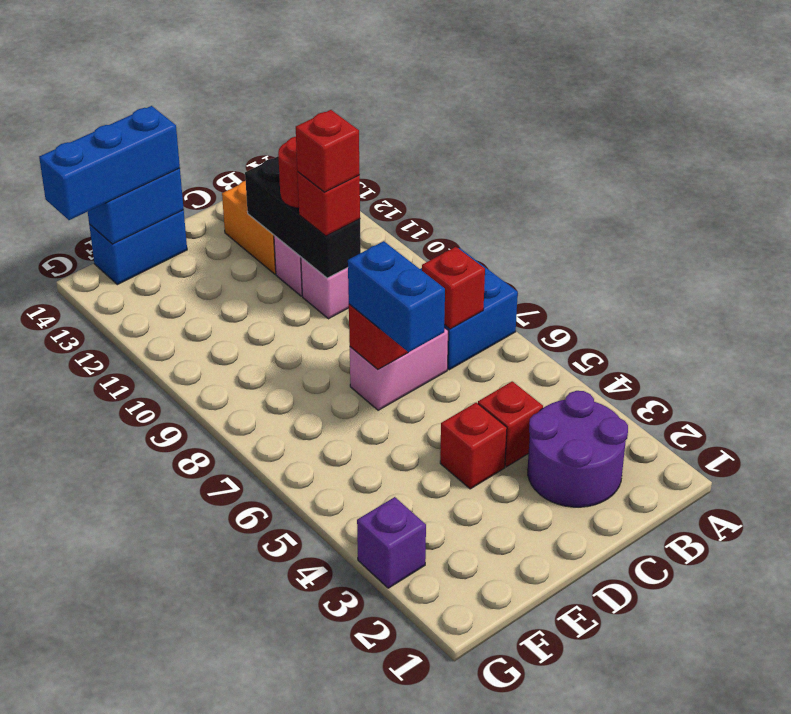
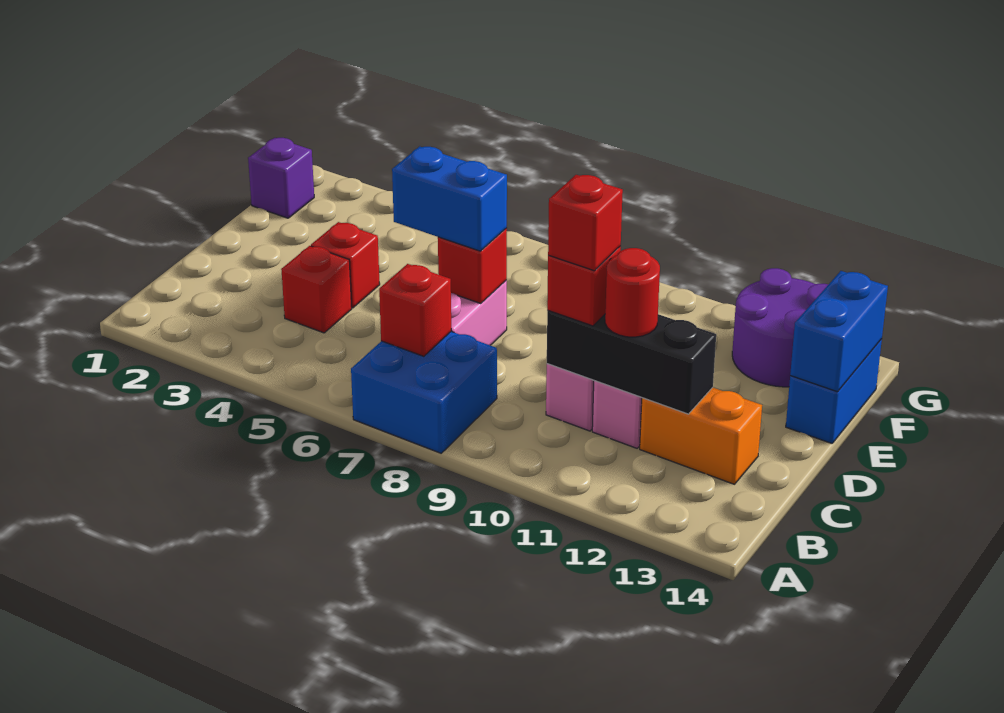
purple round brick B2:C3 level 1 -> purple round brick F12:G13 level 1
blue brick E14:G14 level 3 -> none
purple brick G3 level 1 -> purple brick F1 level 1

